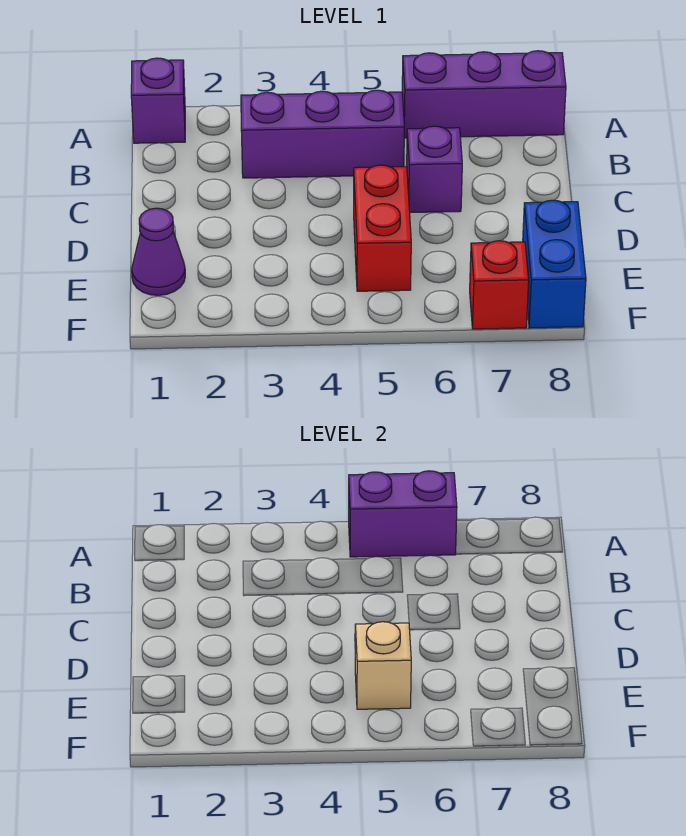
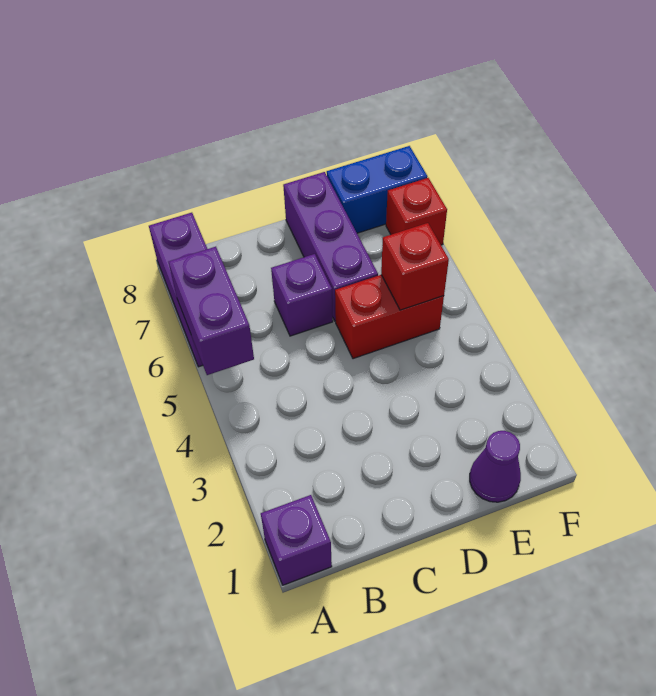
purple brick B3:B5 level 1 -> purple brick D6:D8 level 1
tan brick E5 level 2 -> red brick E5 level 2

